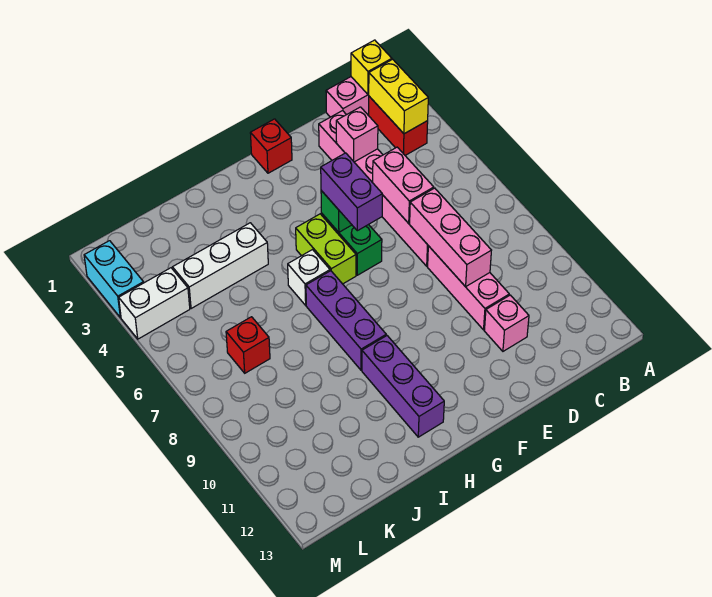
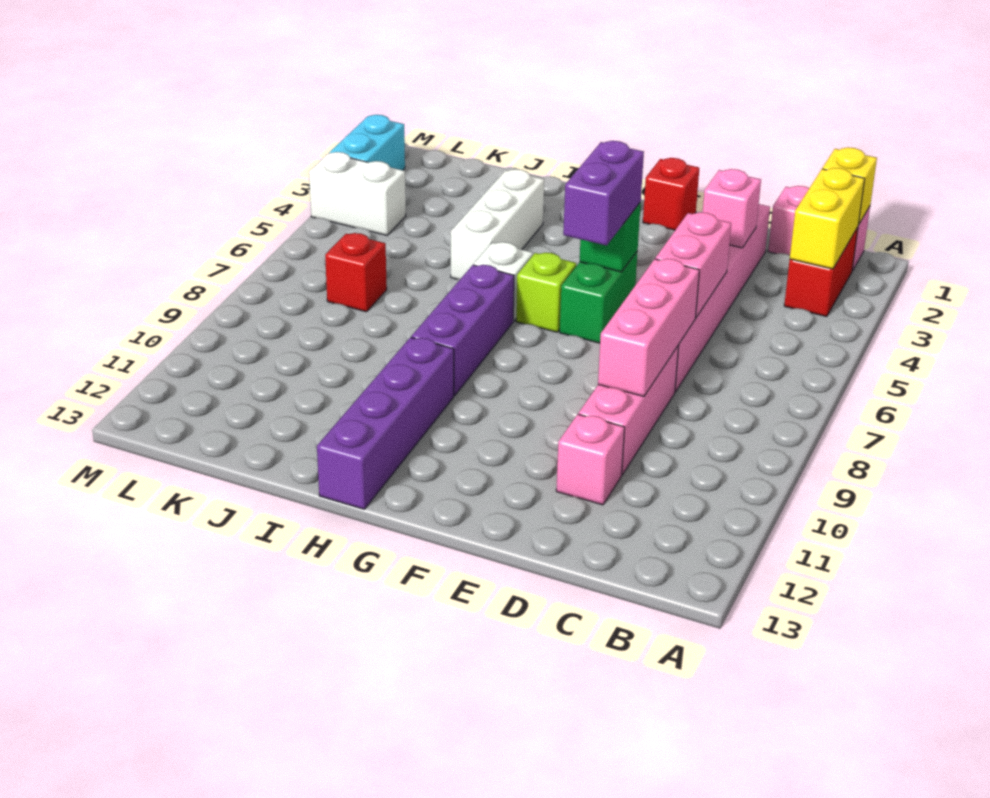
lime brick G5:G6 level 1 -> lime brick G6 level 1
purple brick H10:H12 level 1 -> purple brick H10:H13 level 1
white brick I4:K4 level 1 -> white brick I3:I5 level 1

